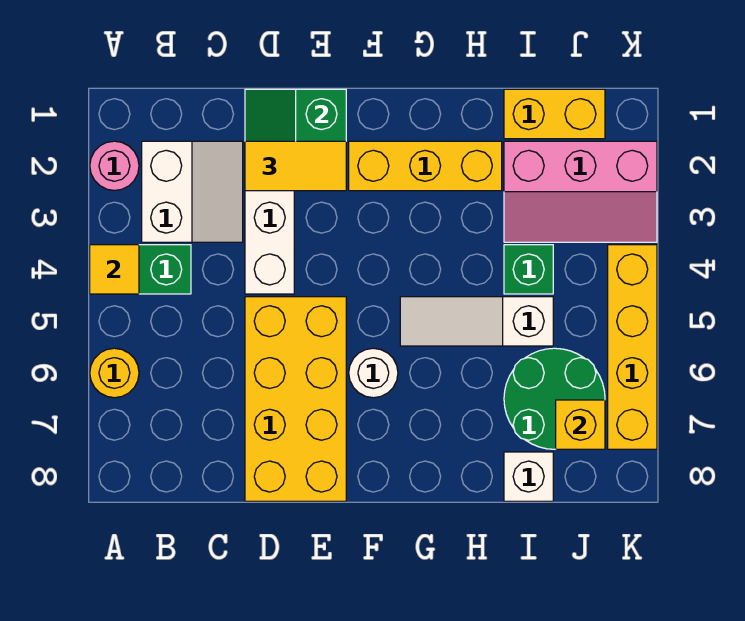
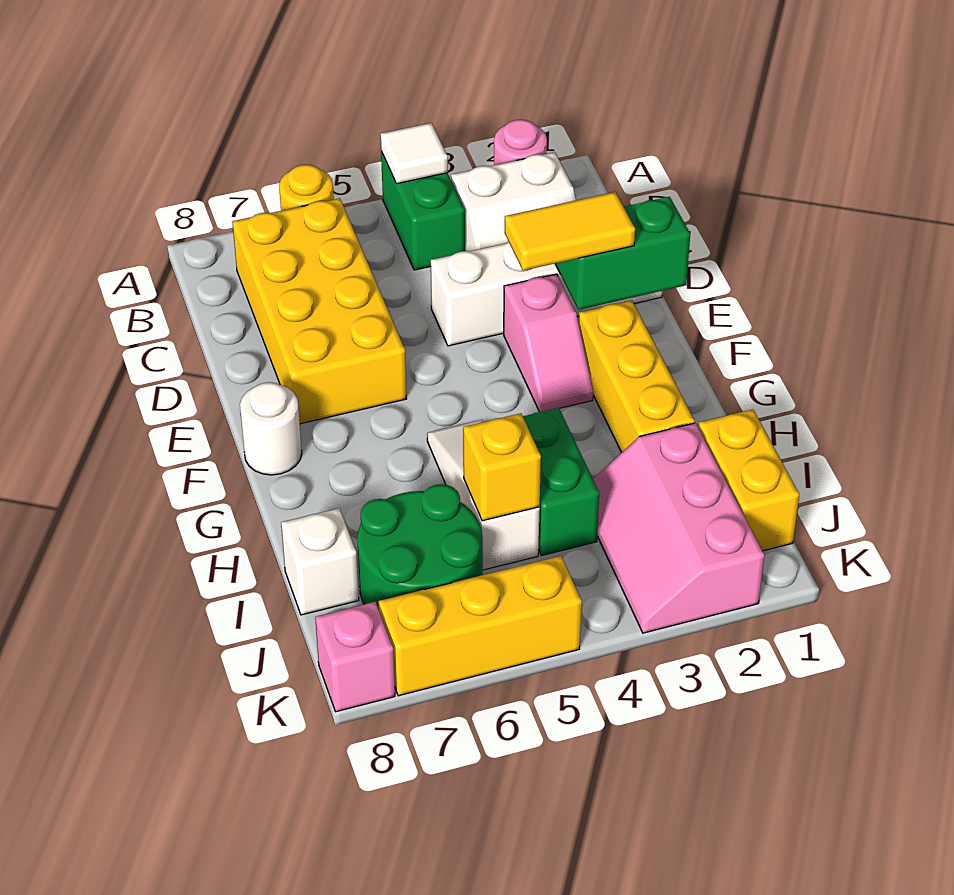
yellow tile A4 level 2 -> white tile A4 level 2
yellow tile D2:E2 level 3 -> yellow tile E2:E3 level 3
yellow brick D5:E8 level 1 -> yellow brick B6:E7 level 1
none -> pink slope E3:F3 level 1 top E
white round brick F6 level 1 -> white round brick F8 level 1
green brick I4 level 1 -> green brick H4:I4 level 1
yellow brick J7 level 2 -> yellow brick I5 level 2
yellow brick K4:K7 level 1 -> yellow brick K5:K7 level 1
none -> pink brick K8 level 1

